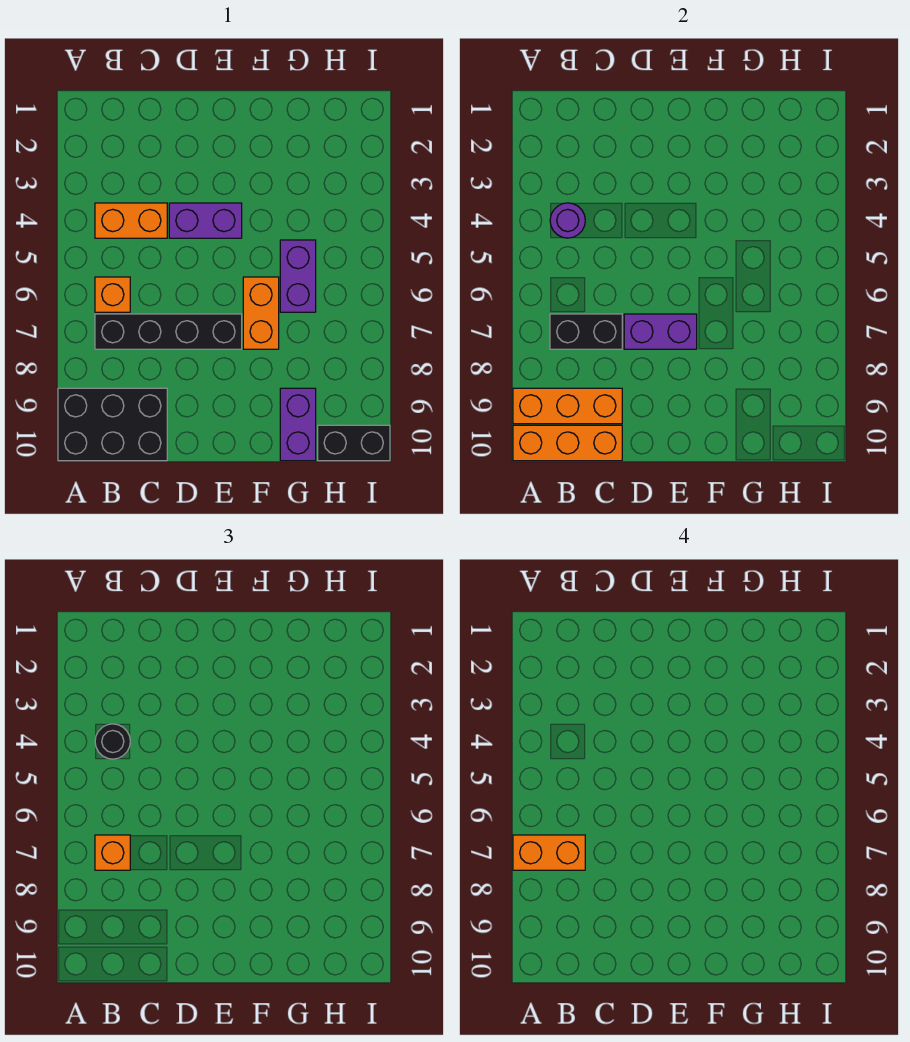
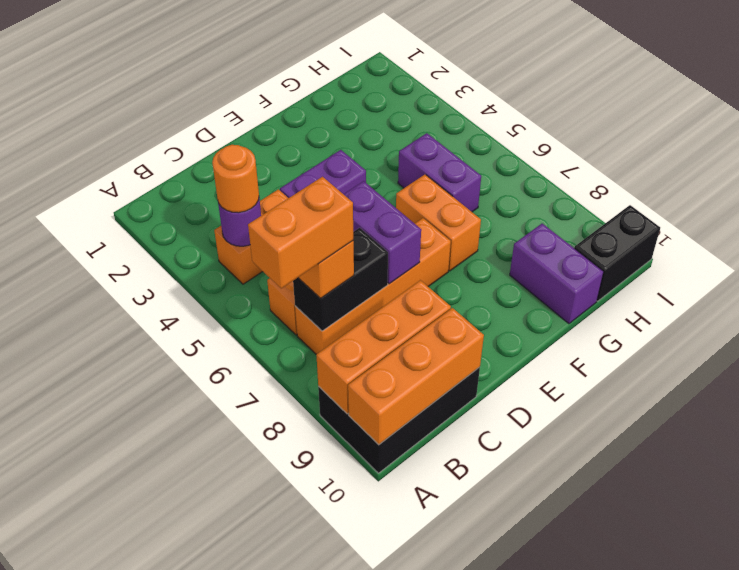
black round brick B4 level 3 -> orange round brick B4 level 3
black brick B7:E7 level 1 -> orange brick B7:E7 level 1
purple brick D7:E7 level 2 -> purple brick D6:D7 level 2

